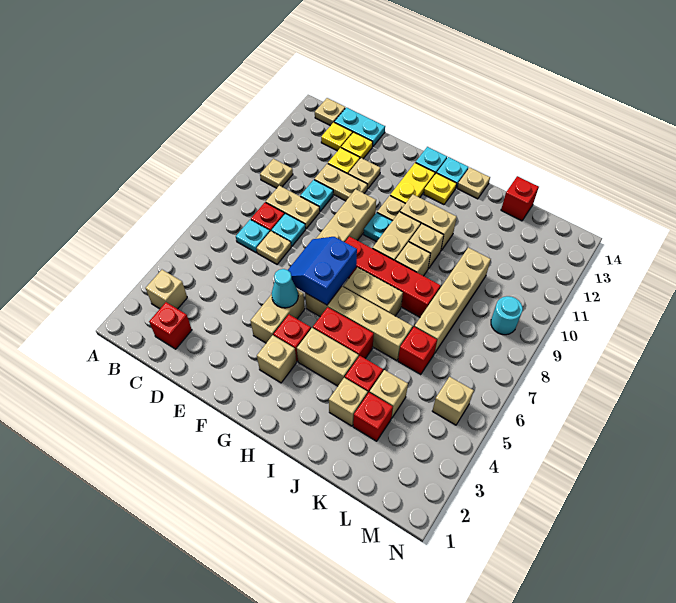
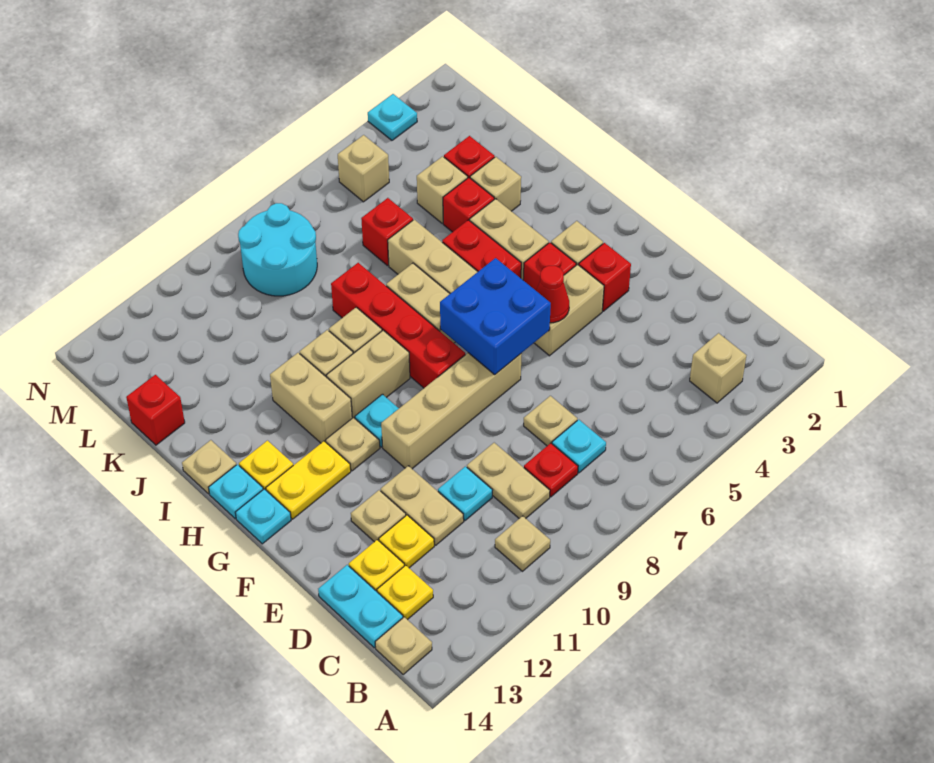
red brick C2 level 1 -> red brick F3 level 1
cyan plate D8 level 1 -> cyan plate N3 level 1
cyan cone F5 level 2 -> red cone F5 level 2
blue slope F6:G7 level 2 top G -> blue brick F6:G7 level 2
tan brick K7:K10 level 1 -> none
cyan round brick M9 level 1 -> cyan round brick L8:M9 level 1

